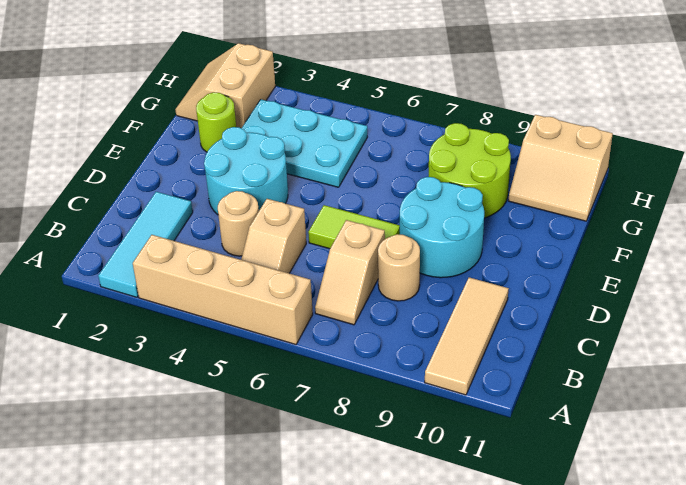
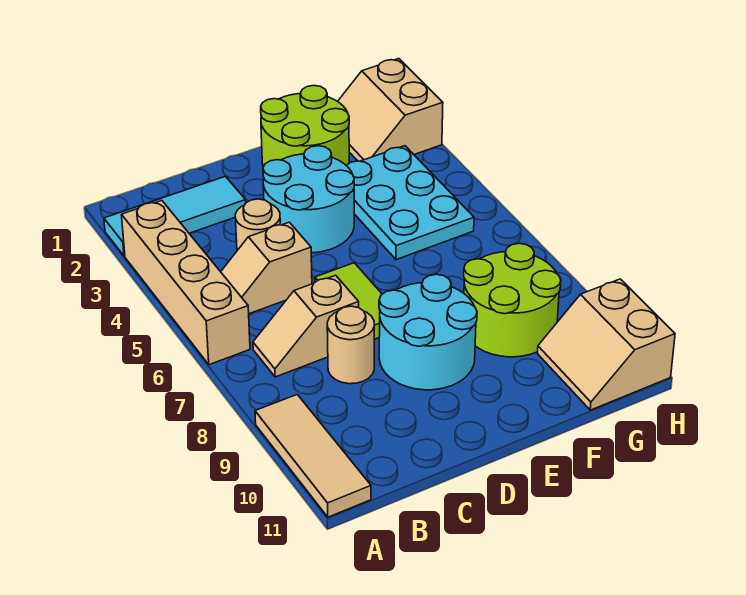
tan tile A10:C10 level 1 -> tan tile A9:A11 level 1
lime round brick F2 level 1 -> lime round brick E1:F2 level 1
tan slope G1:H2 level 1 top 2 -> tan slope G1:H2 level 1 top H

